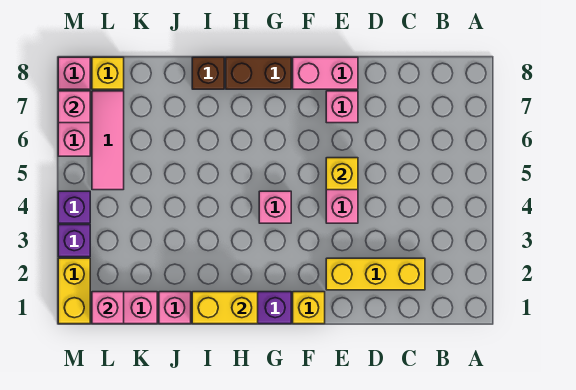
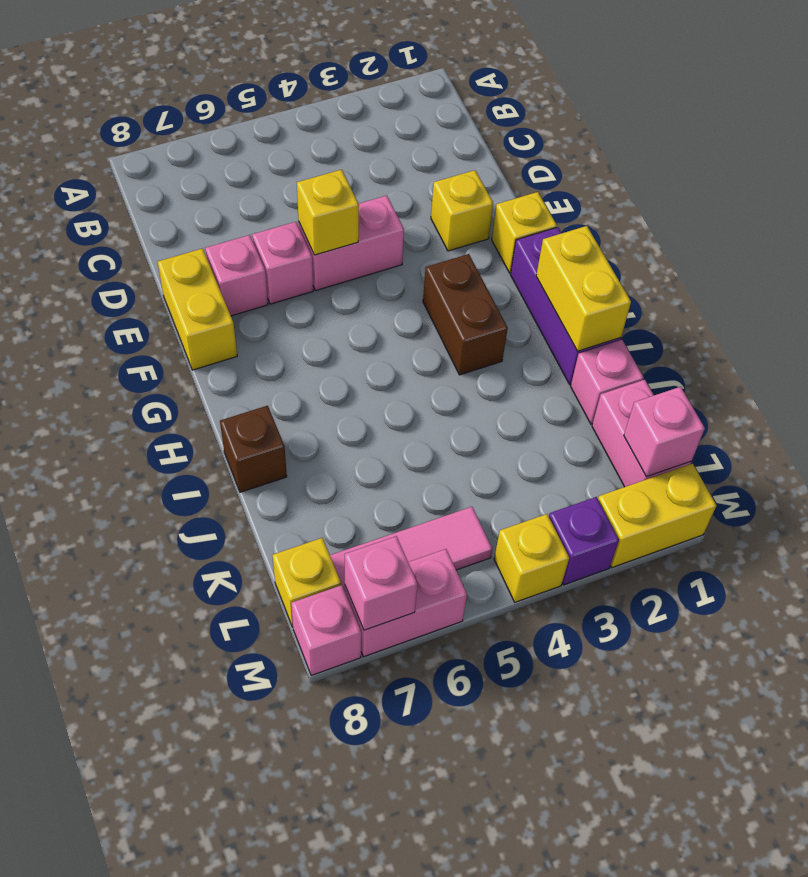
yellow brick C2:E2 level 1 -> yellow brick E2 level 1
pink brick E8:F8 level 1 -> yellow brick E8:F8 level 1
pink brick G4 level 1 -> pink brick E6 level 1
brown brick G8:H8 level 1 -> brown brick G3:H3 level 1
purple brick M4 level 1 -> yellow brick M4 level 1

